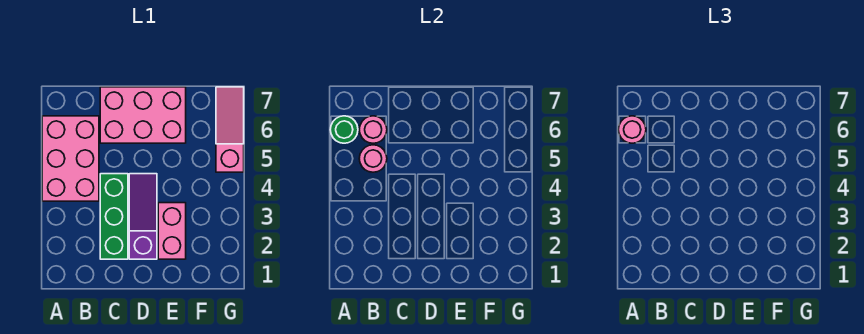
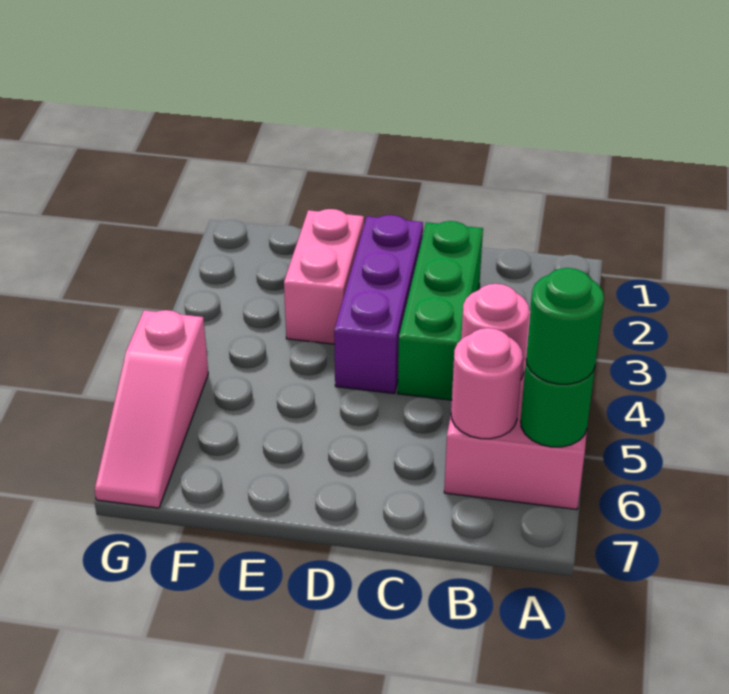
pink round brick A6 level 3 -> green round brick A6 level 3
pink brick C6:E7 level 1 -> none
purple slope D2:D4 level 1 top 2 -> purple brick D2:D4 level 1

